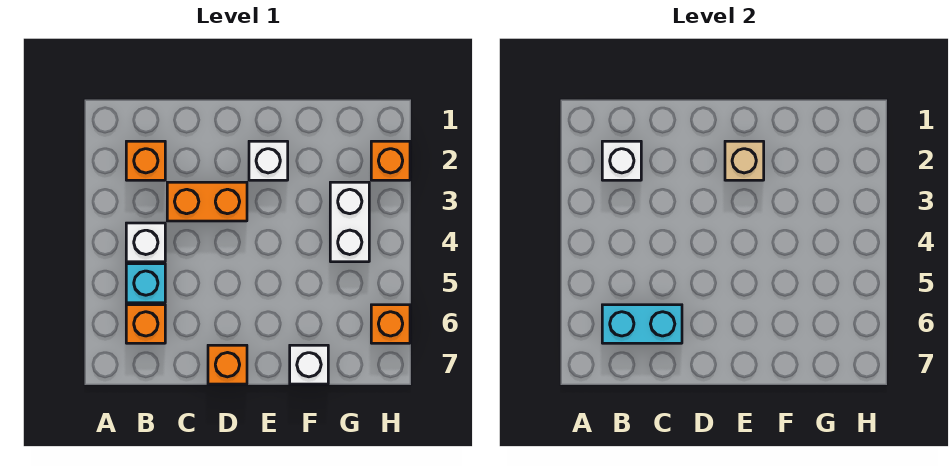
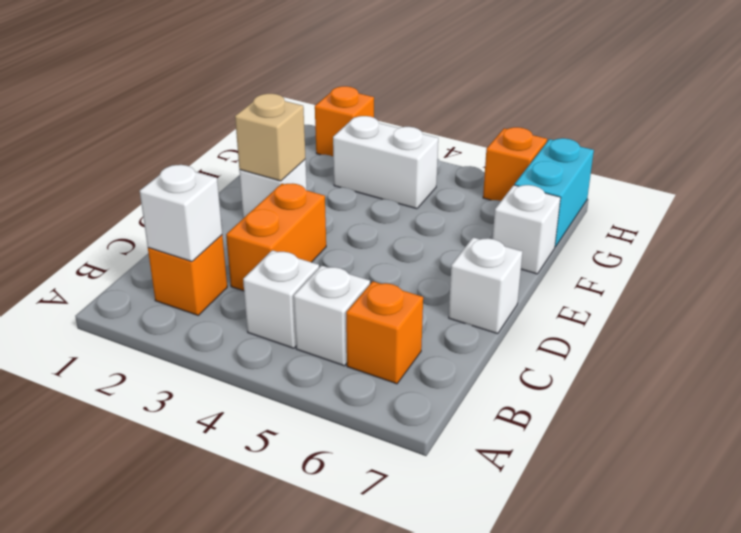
cyan brick B5 level 1 -> white brick B5 level 1
cyan brick B6:C6 level 2 -> cyan brick G7:H7 level 1
orange brick D7 level 1 -> white brick D7 level 1

